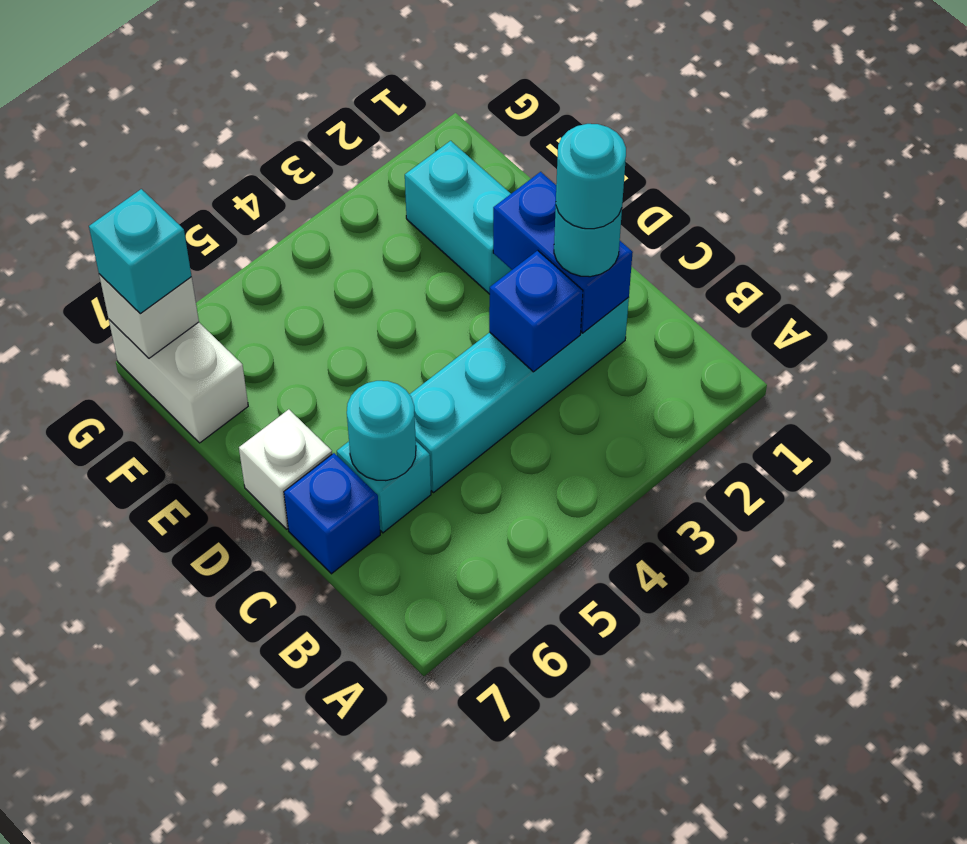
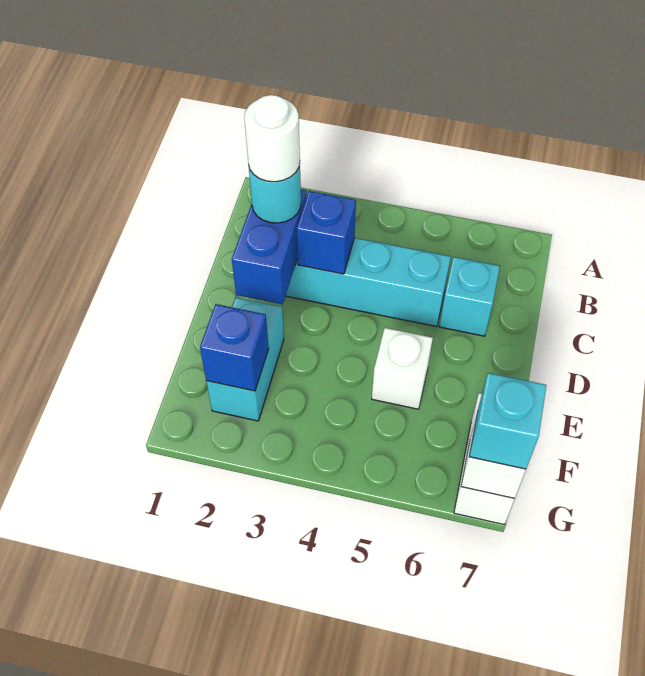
cyan round brick C2 level 4 -> white round brick C2 level 4
cyan round brick C6 level 2 -> none
blue brick C7 level 1 -> blue brick F2 level 2
white brick D7 level 1 -> white brick E5 level 1

